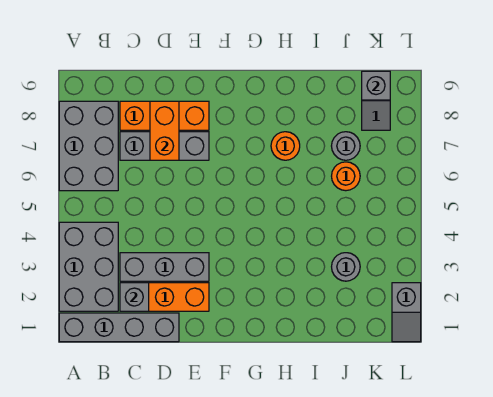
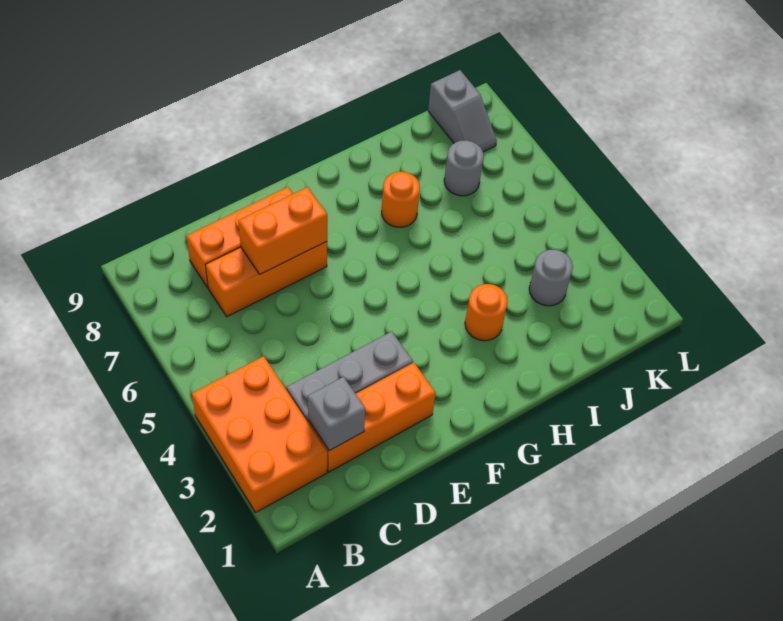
grey brick A1:D1 level 1 -> none
grey brick A2:B4 level 1 -> orange brick A2:B4 level 1
grey brick A6:B8 level 1 -> none
grey brick C7:E7 level 1 -> orange brick C7:E7 level 1
orange brick D7:D8 level 2 -> orange brick D7:E7 level 2
orange round brick J6 level 1 -> orange round brick H3 level 1
grey brick K9 level 2 -> none
grey slope L1:L2 level 1 top 2 -> none

